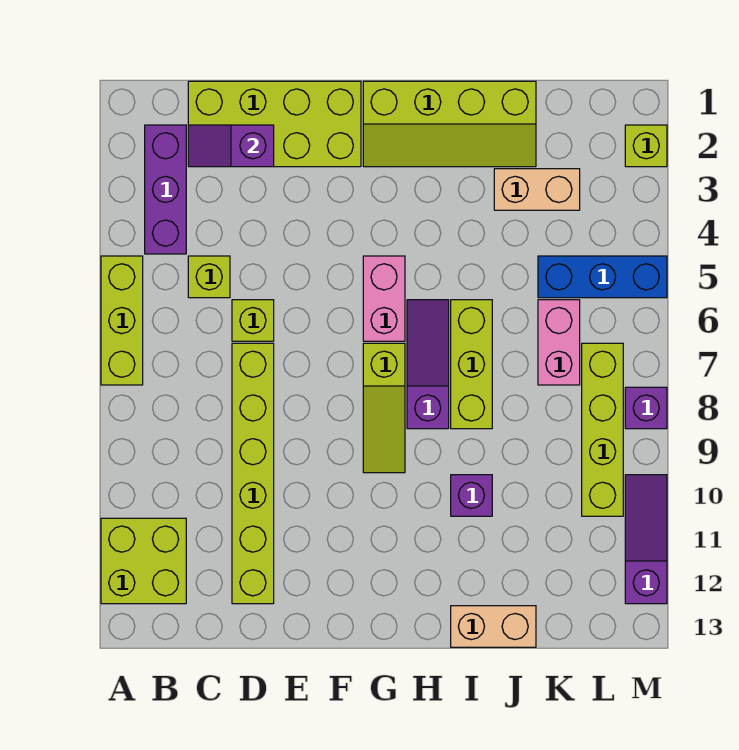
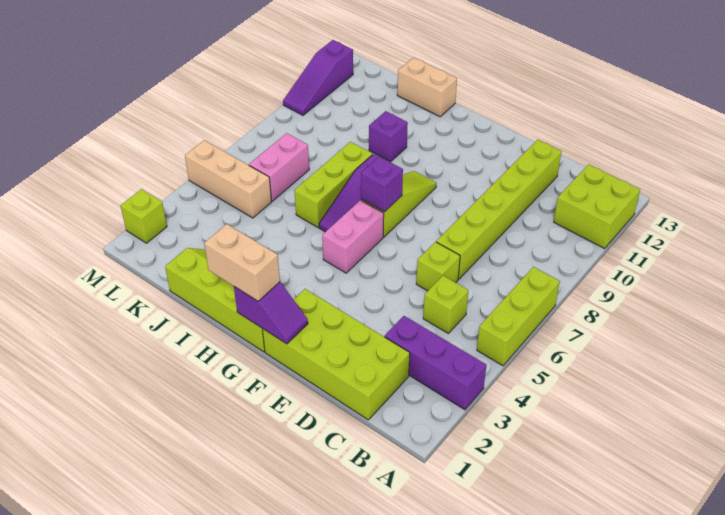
purple brick B2:B4 level 1 -> purple brick A3:C3 level 1
purple slope C2:D2 level 2 top D -> purple slope F1:G1 level 2 top G
tan brick J3:K3 level 1 -> tan brick G1:H1 level 3
blue brick K5:M5 level 1 -> tan brick K5:M5 level 1
lime brick L7:L10 level 1 -> none
purple brick M8 level 1 -> purple brick G7 level 2

